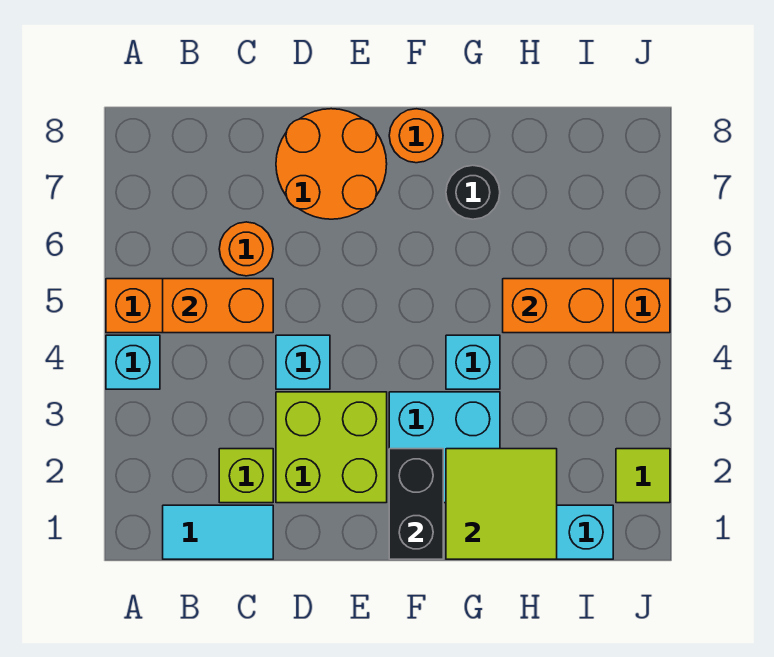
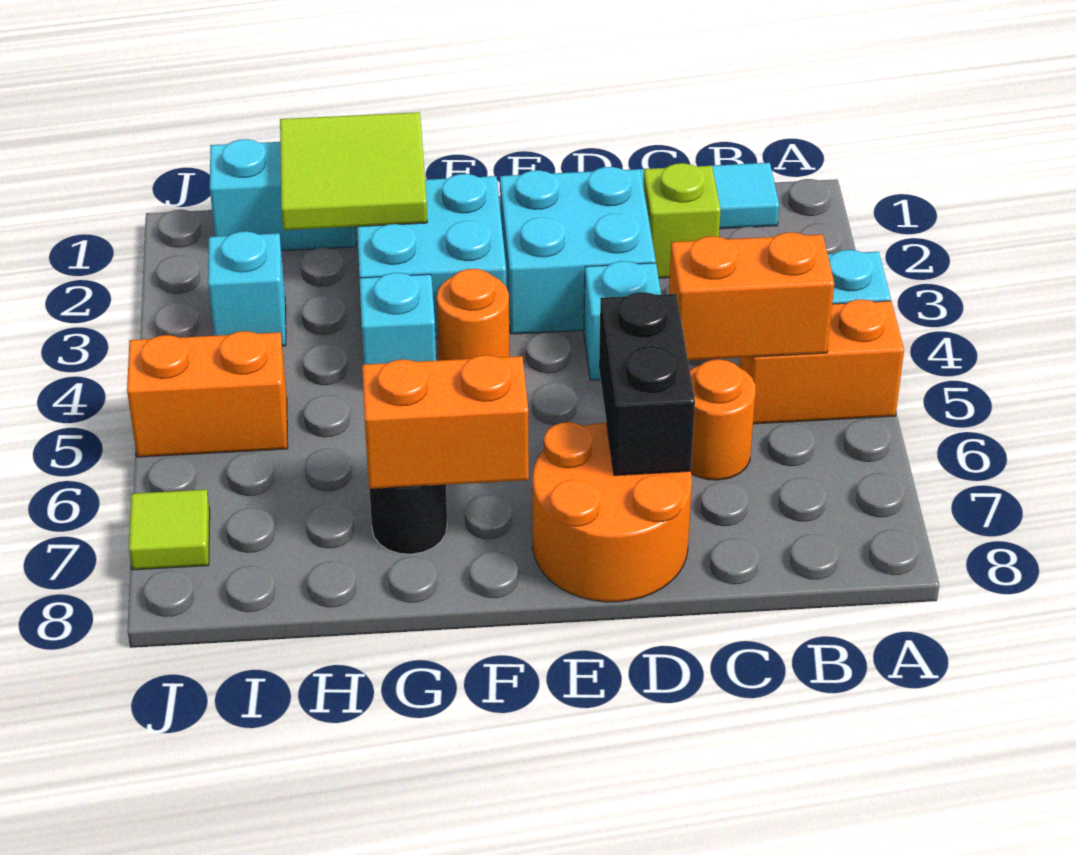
lime brick D2:E3 level 1 -> cyan brick D2:E3 level 1
black brick F1:F2 level 2 -> black brick D6:D7 level 2
orange round brick F8 level 1 -> orange round brick F4 level 1
orange brick H5:I5 level 2 -> orange brick F7:G7 level 2
none -> cyan brick I3 level 1
lime tile J2 level 1 -> lime tile J7 level 1

